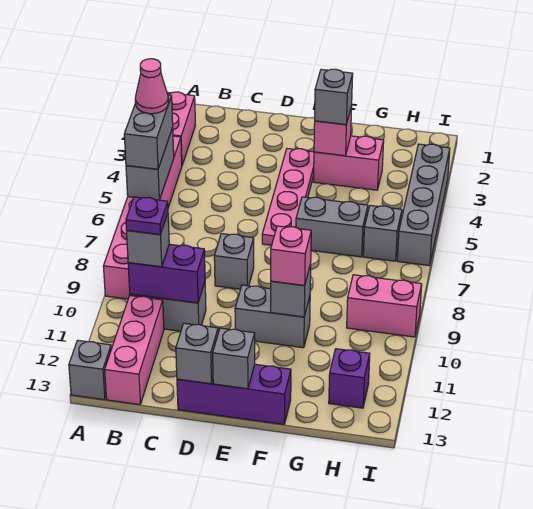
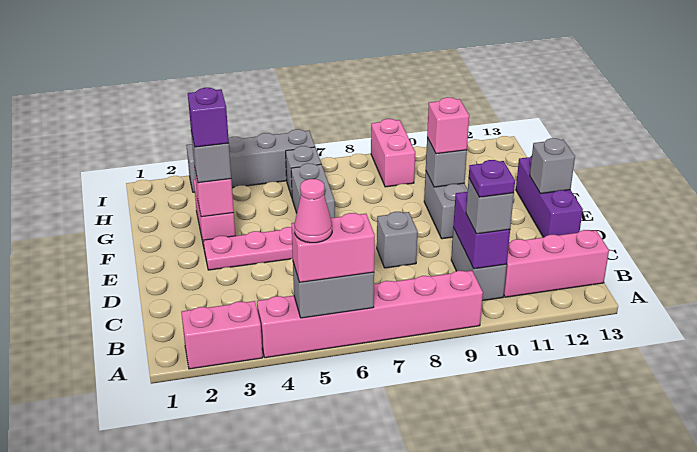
grey brick A5:A6 level 3 -> pink brick A5:A6 level 3
grey brick A13 level 1 -> none
grey brick D13 level 2 -> none
purple brick H12 level 1 -> purple brick F3 level 4

